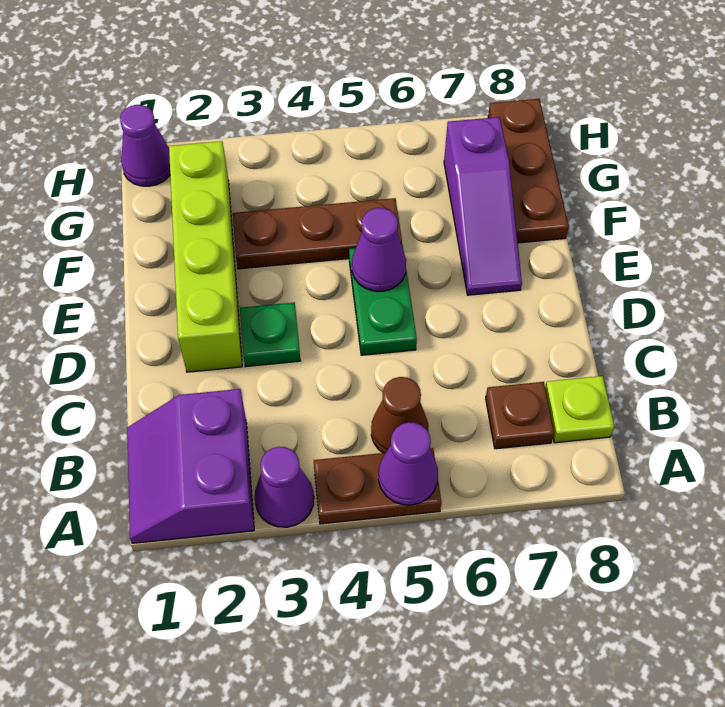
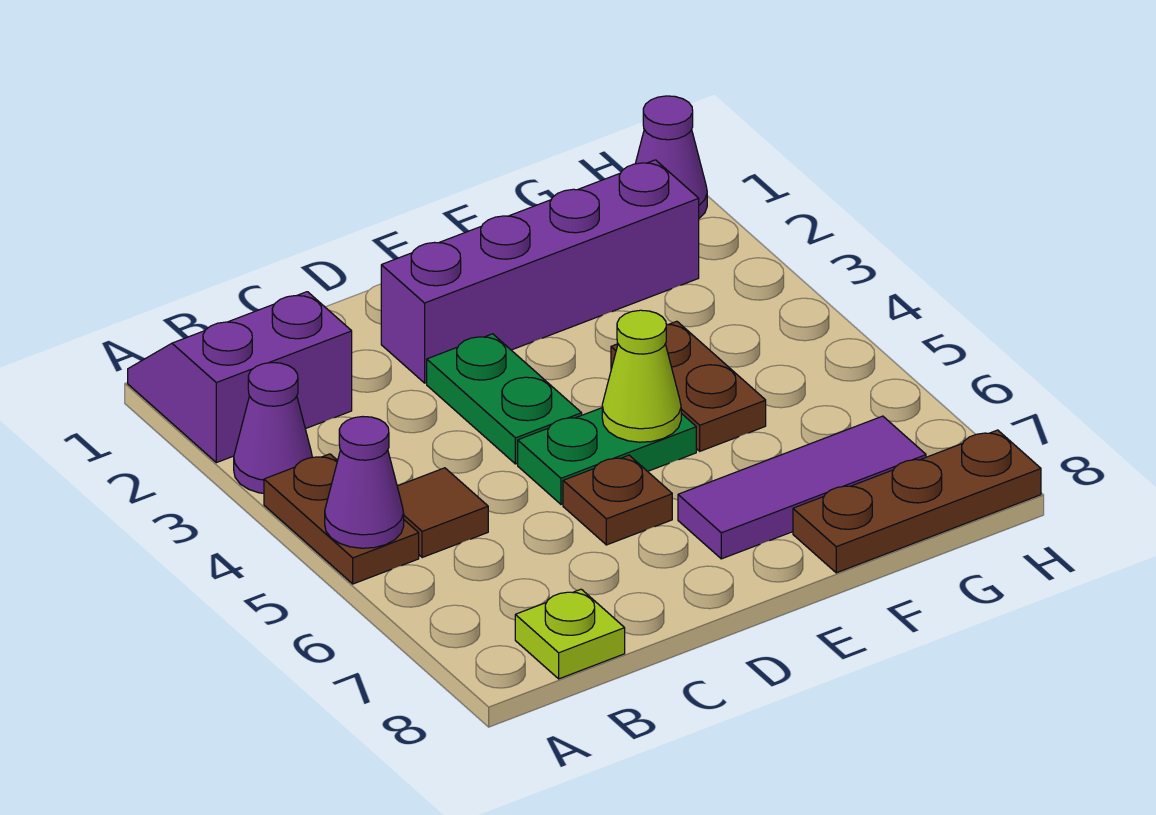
brown cone B5 level 1 -> brown tile B5 level 1
brown plate B7 level 1 -> brown plate D6 level 1
lime brick D2:G2 level 1 -> purple brick D2:G2 level 1
green plate D3 level 1 -> green plate D3:D4 level 1
purple cone E5 level 2 -> lime cone E5 level 2
purple slope E7:G7 level 1 top G -> purple tile E7:G7 level 1
brown plate F3:F5 level 1 -> brown plate F4:F5 level 1

